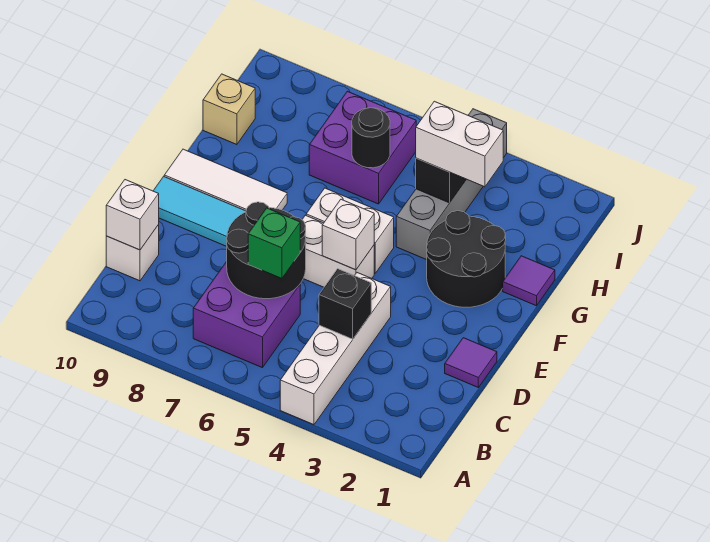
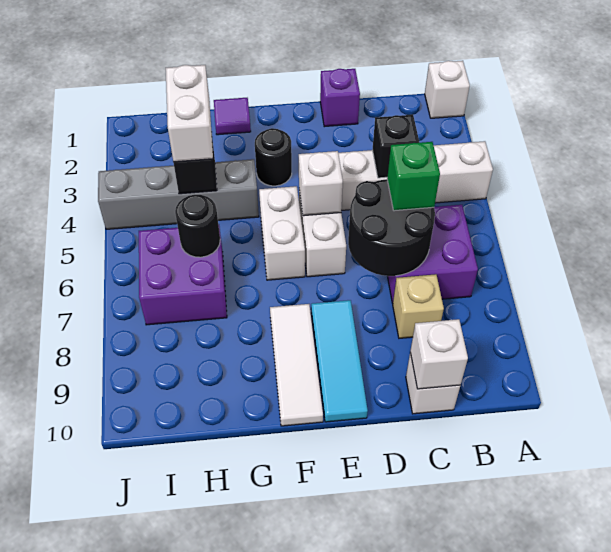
none -> white brick A1 level 1
purple tile D1 level 1 -> purple brick D1 level 1
black round brick F2:G3 level 1 -> black round brick F3 level 1
tan brick H10 level 1 -> tan brick C8 level 1

